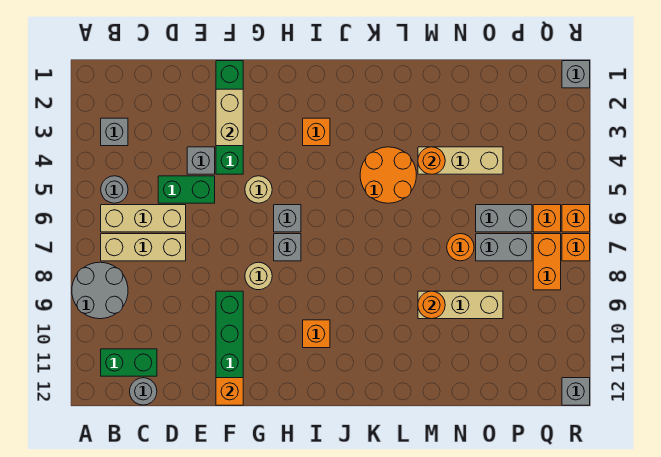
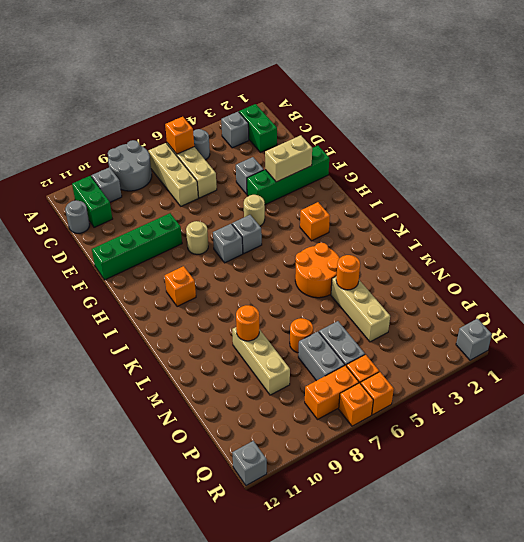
none -> grey brick B10 level 1
green brick D5:E5 level 1 -> green brick B2:C2 level 1
orange brick F12 level 2 -> orange brick B6 level 2

